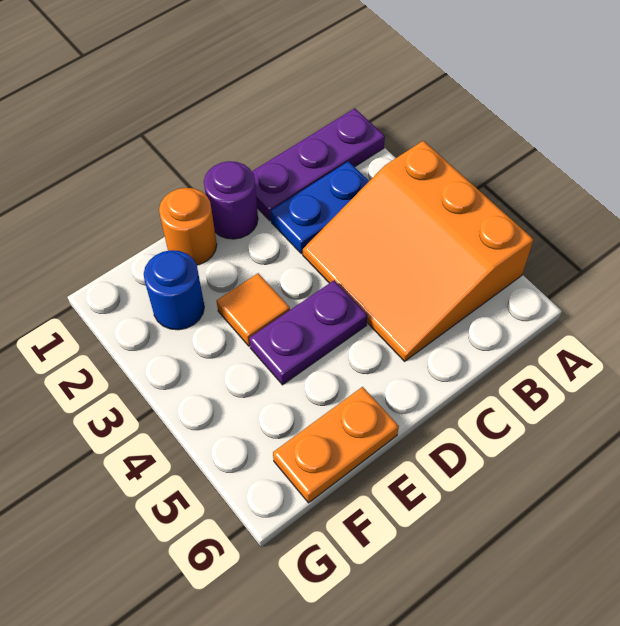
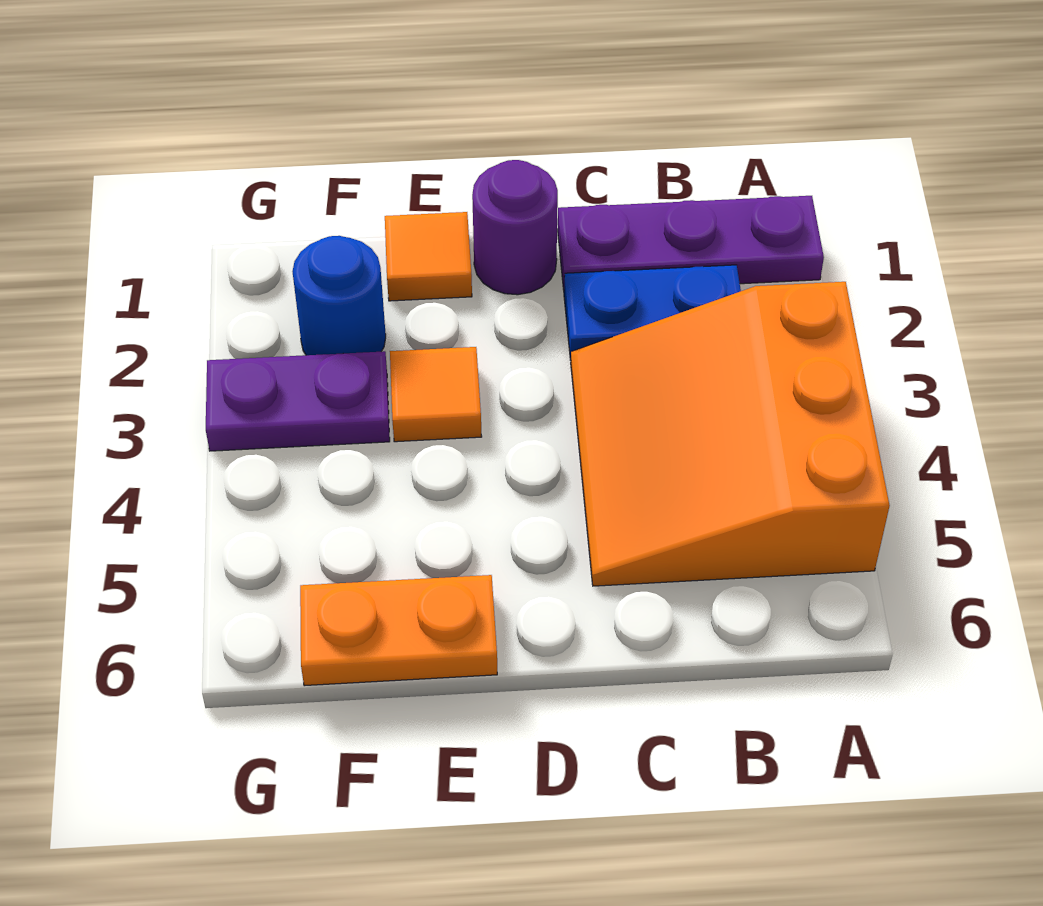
purple plate D4:E4 level 1 -> purple plate F3:G3 level 1
orange round brick E1 level 1 -> orange tile E1 level 1

